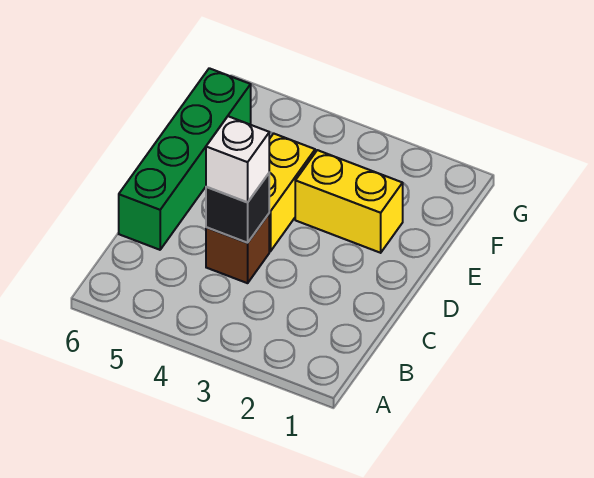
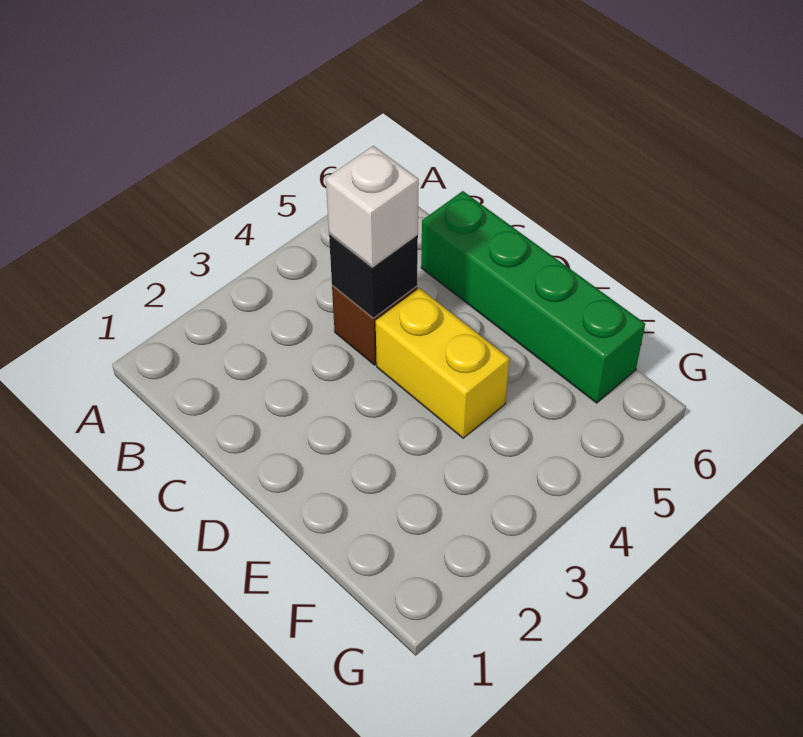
yellow brick E2:E3 level 1 -> none

